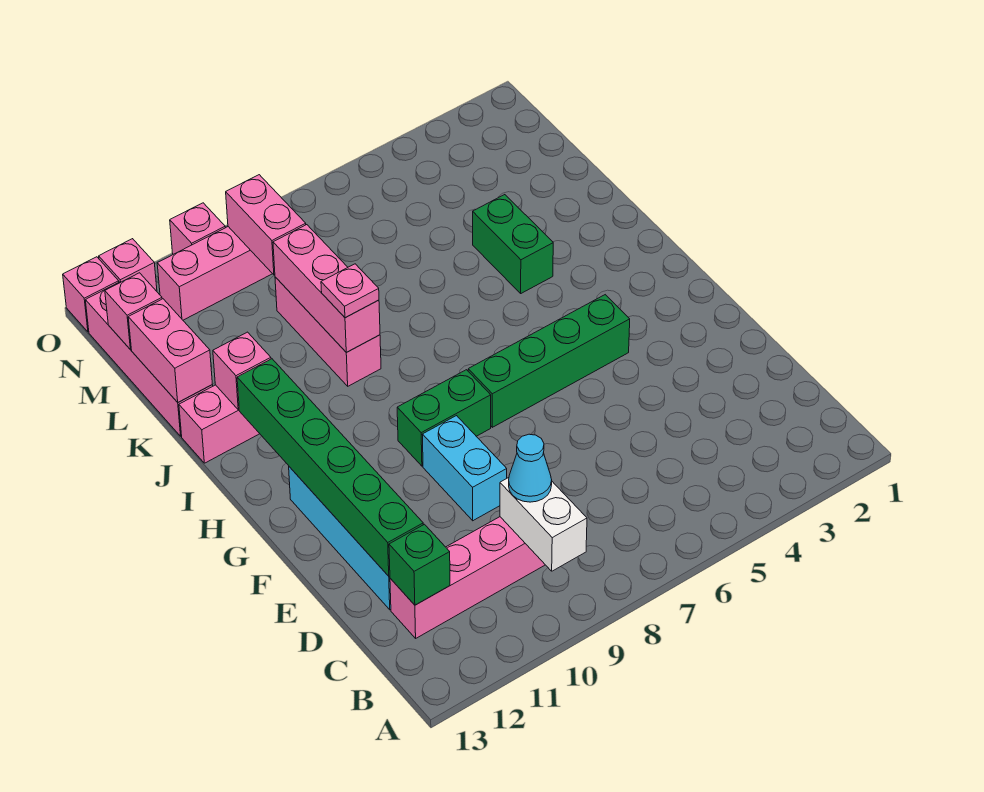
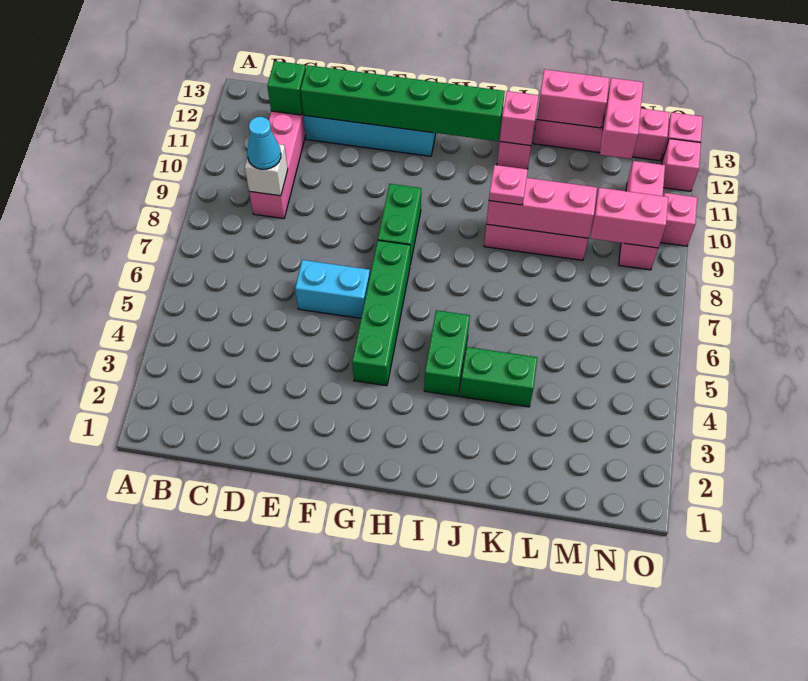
white brick B9:C9 level 2 -> white brick C9 level 2
cyan brick E9:F9 level 1 -> cyan brick E6:F6 level 1
none -> green brick I4:I5 level 1
pink brick M13 level 2 -> pink brick M12:M13 level 2

